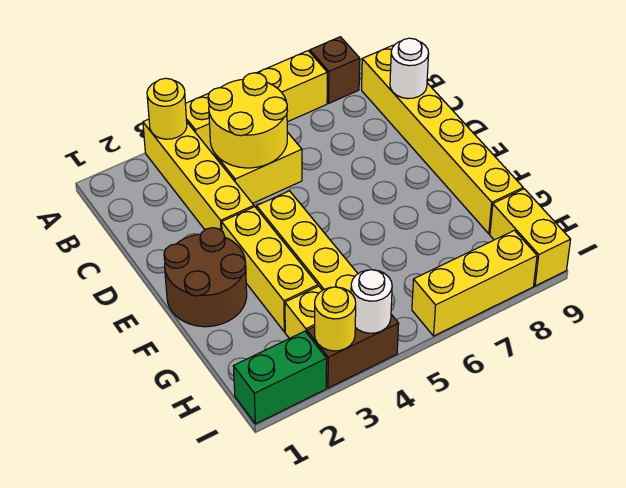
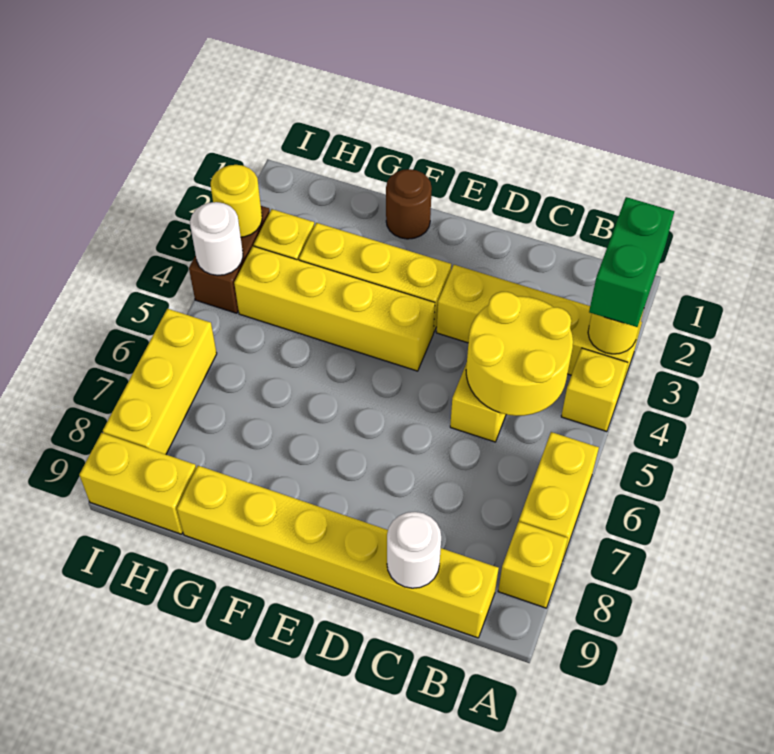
brown brick A8 level 1 -> yellow brick A8 level 1
brown round brick E1:F2 level 1 -> brown round brick F1 level 1
green brick I1:I2 level 1 -> green brick A2:A3 level 3

